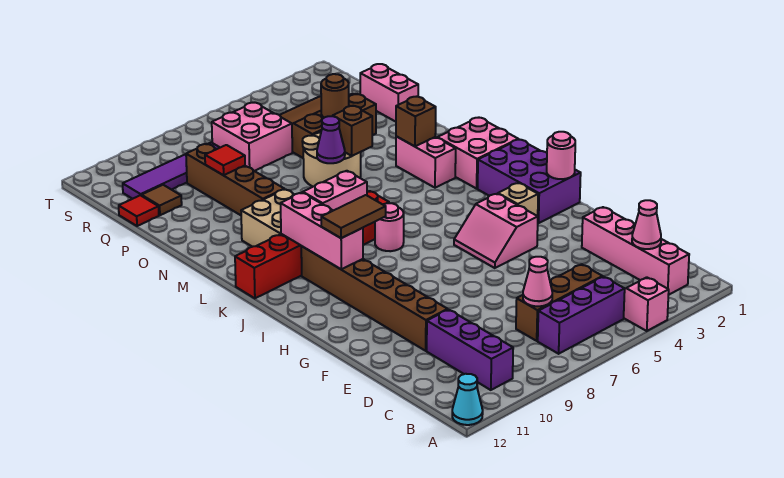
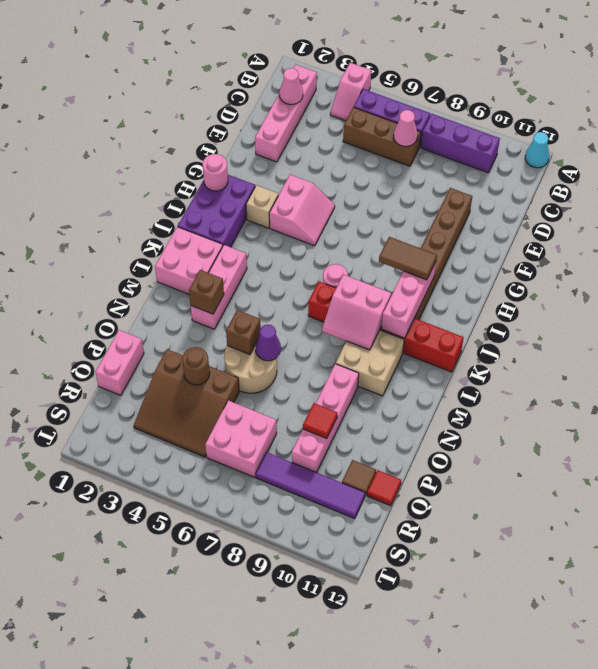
purple brick B10:D10 level 1 -> purple brick B8:B10 level 1
pink brick L3:M3 level 1 -> pink brick K3:M3 level 1
brown brick N9:Q9 level 1 -> pink brick N9:Q9 level 1

